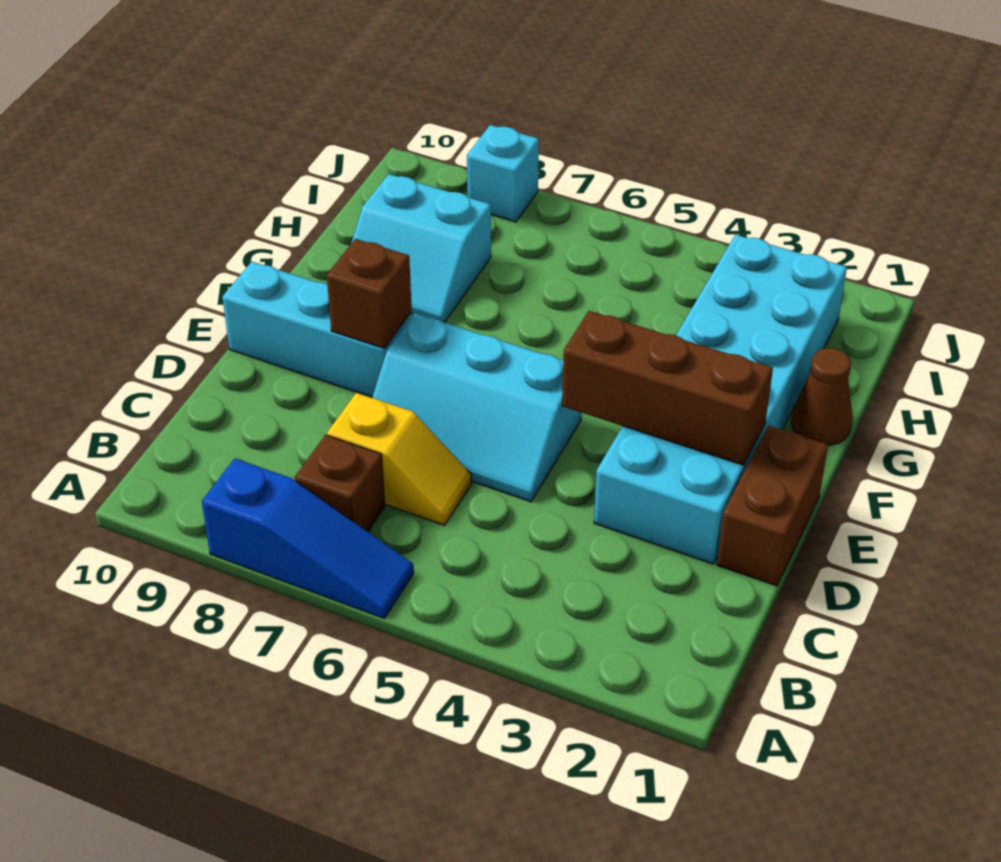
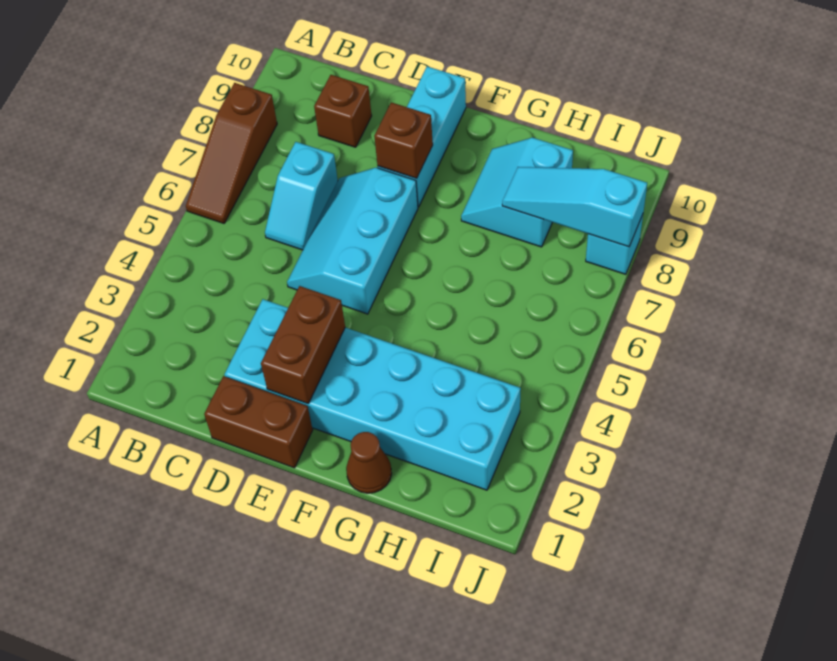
blue slope A6:A8 level 1 top 8 -> brown slope A6:A8 level 1 top 8
brown brick B7 level 1 -> brown brick C9 level 1
yellow slope C6:C7 level 1 top 7 -> cyan slope C6:C7 level 1 top 7
brown brick E2:E4 level 2 -> brown brick E2:E3 level 2
none -> cyan slope H8:J8 level 2 top J

